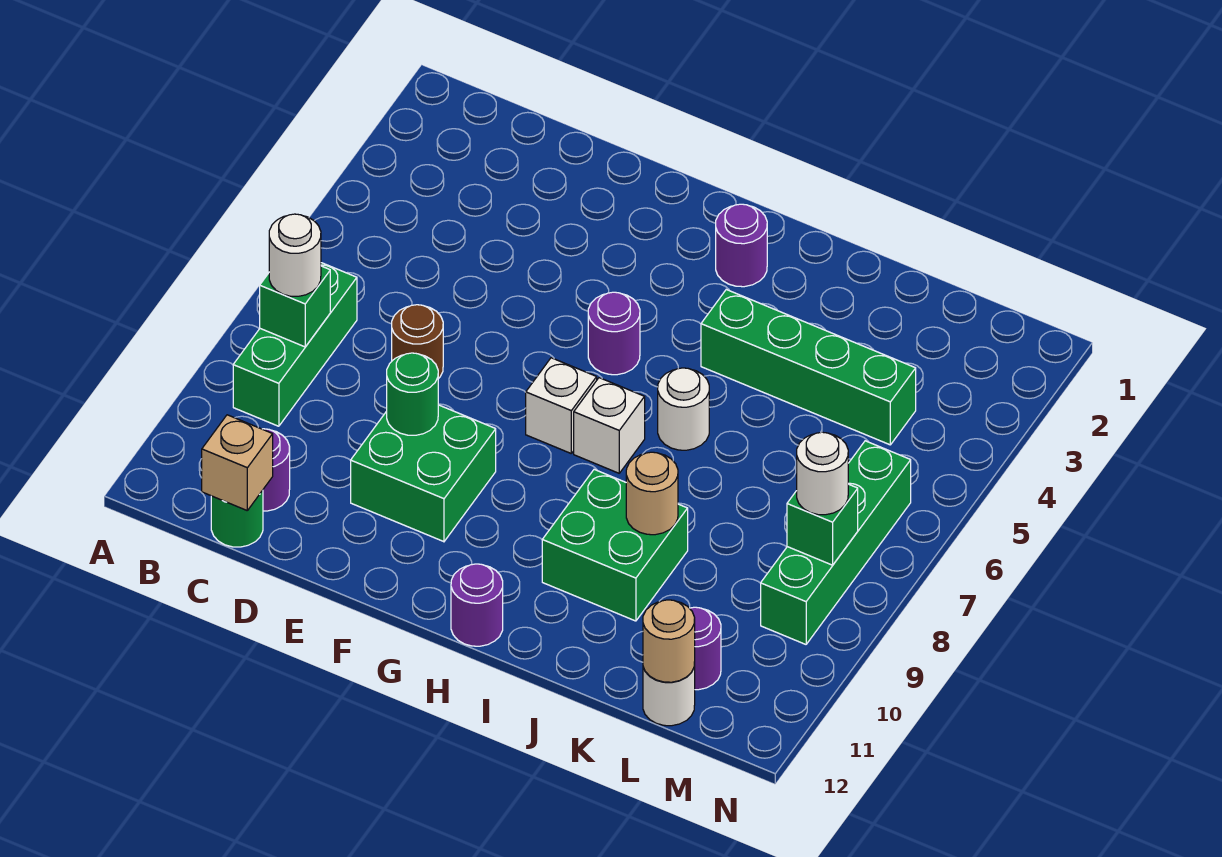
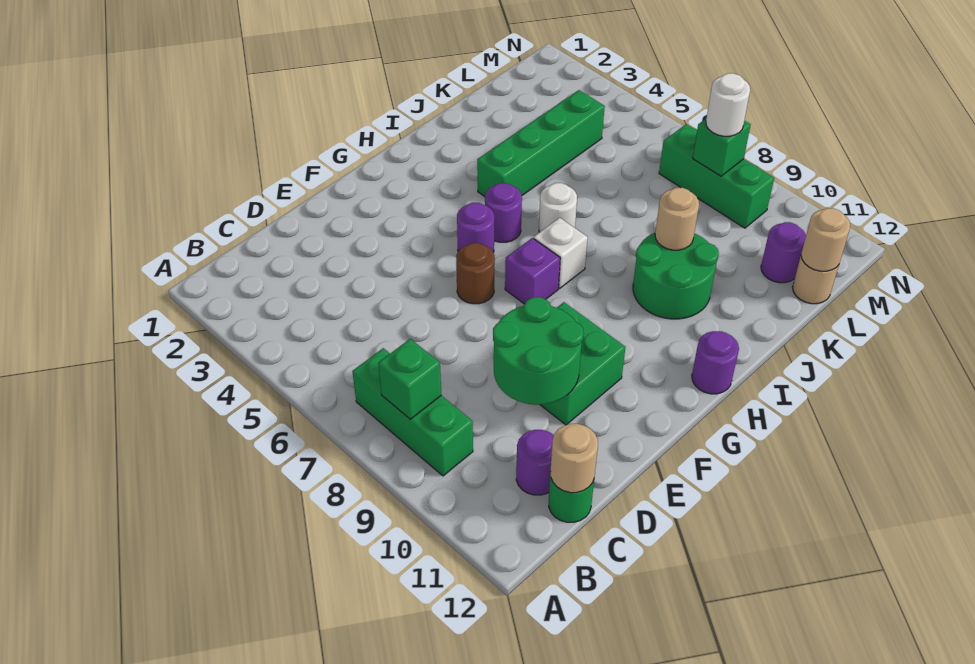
white round brick B8 level 3 -> none
tan brick C12 level 2 -> tan round brick C12 level 2
brown round brick D7 level 1 -> brown round brick F6 level 1
green round brick E9 level 2 -> green round brick D9:E10 level 2
white brick G7 level 1 -> purple brick G7 level 1
purple round brick H2 level 1 -> purple round brick H5 level 1
green brick I9:J10 level 1 -> green round brick I9:J10 level 1
white round brick L12 level 1 -> tan round brick L12 level 1
green brick M6:M9 level 1 -> green brick M7:M9 level 1

